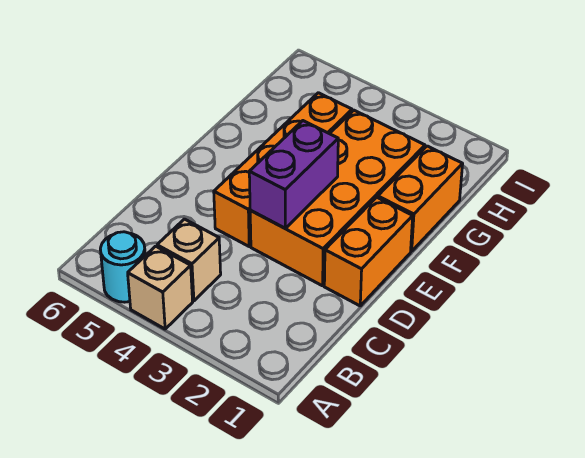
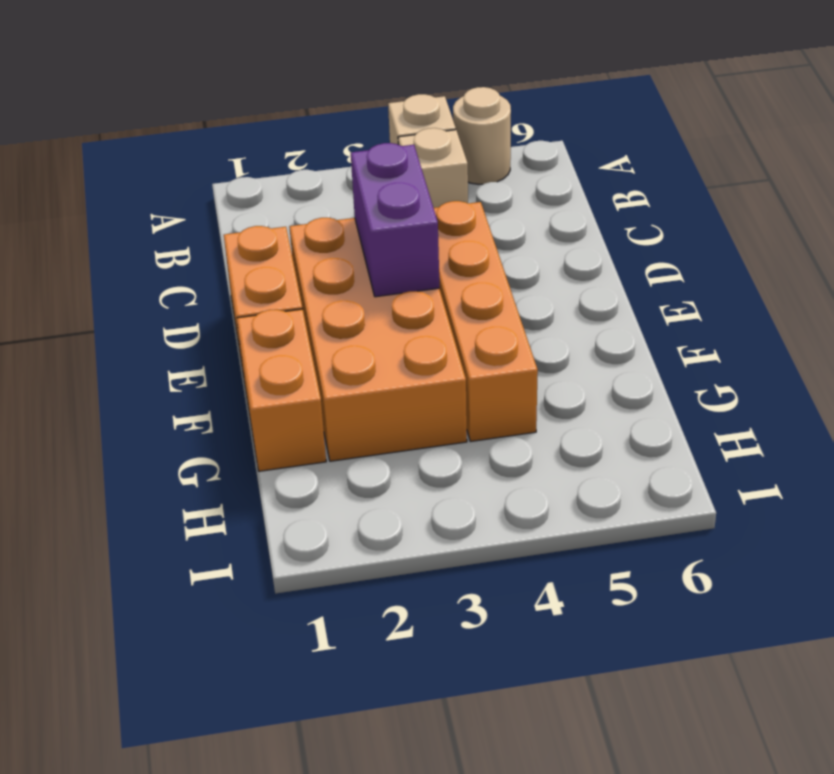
cyan round brick A5 level 1 -> tan round brick A5 level 1

